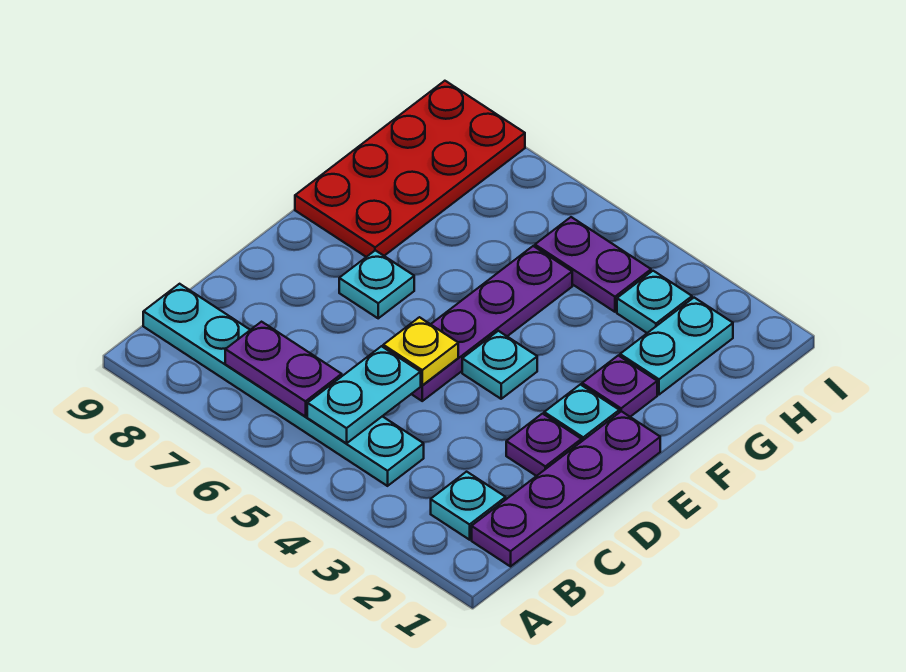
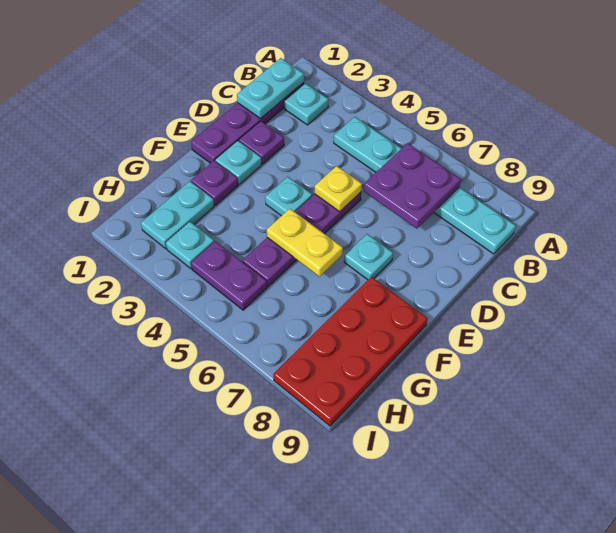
cyan plate B5:C5 level 2 -> cyan plate B1:C1 level 2
purple plate B6:B7 level 2 -> purple plate B6:C7 level 2
none -> yellow plate F5:F6 level 2

